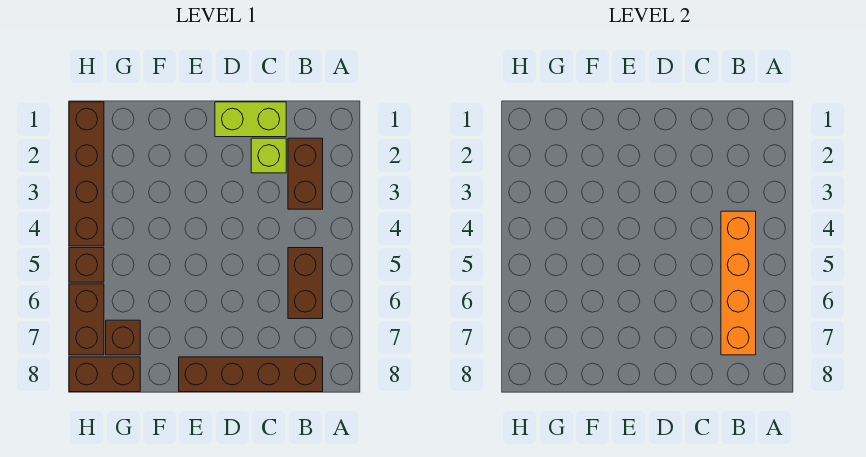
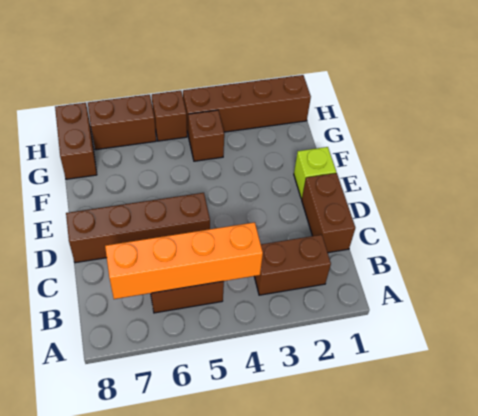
brown brick B8:E8 level 1 -> brown brick D5:D8 level 1
lime brick C1:D1 level 1 -> brown brick C1:D1 level 1
lime brick C2 level 1 -> lime brick E1 level 1
brown brick G7 level 1 -> brown brick G4 level 1

